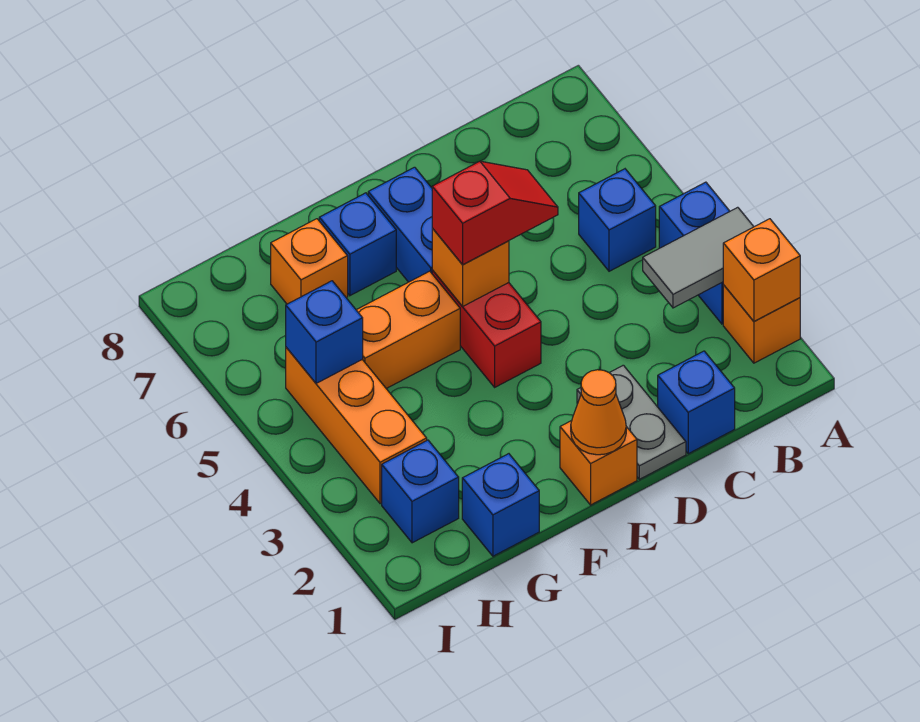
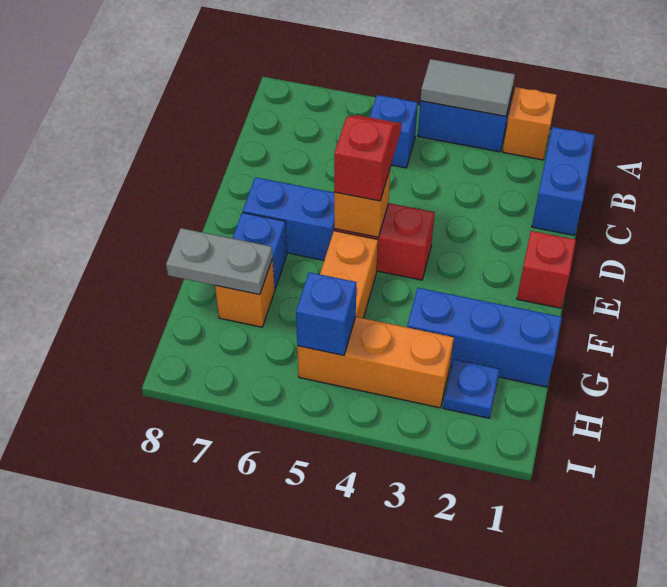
orange brick A2 level 2 -> none
grey tile A3:B3 level 2 -> grey tile A3:A4 level 2
blue brick C1 level 1 -> blue brick B1:C1 level 1
grey plate D1:D2 level 1 -> grey plate G7:G8 level 2
orange brick E1 level 1 -> red brick E1 level 1
orange cone E1 level 2 -> none
blue brick G1 level 1 -> blue brick G1:G3 level 1
blue brick H2 level 1 -> blue plate H2 level 1

